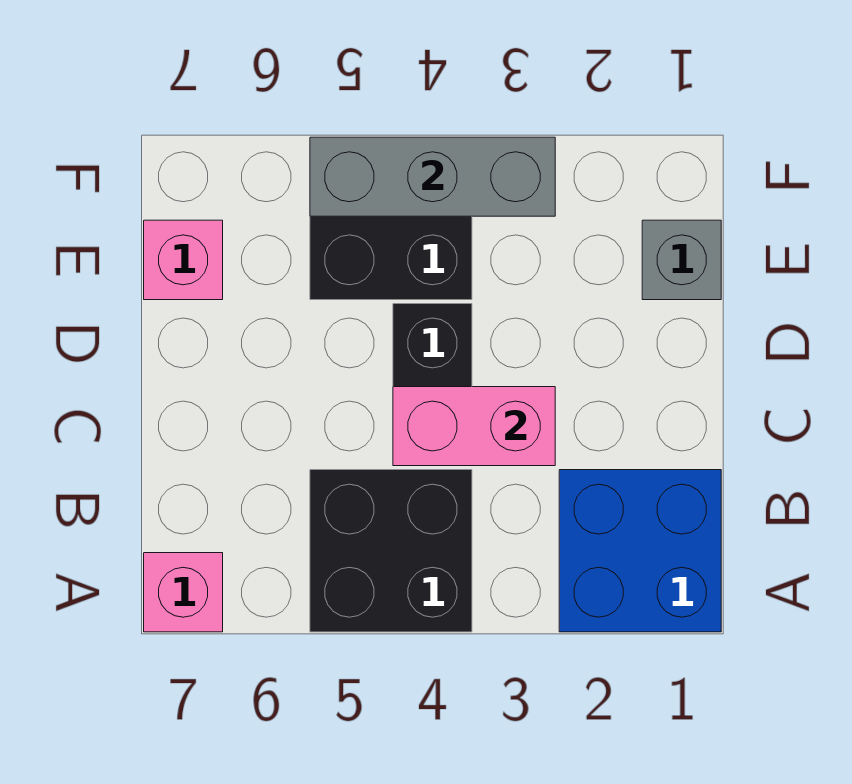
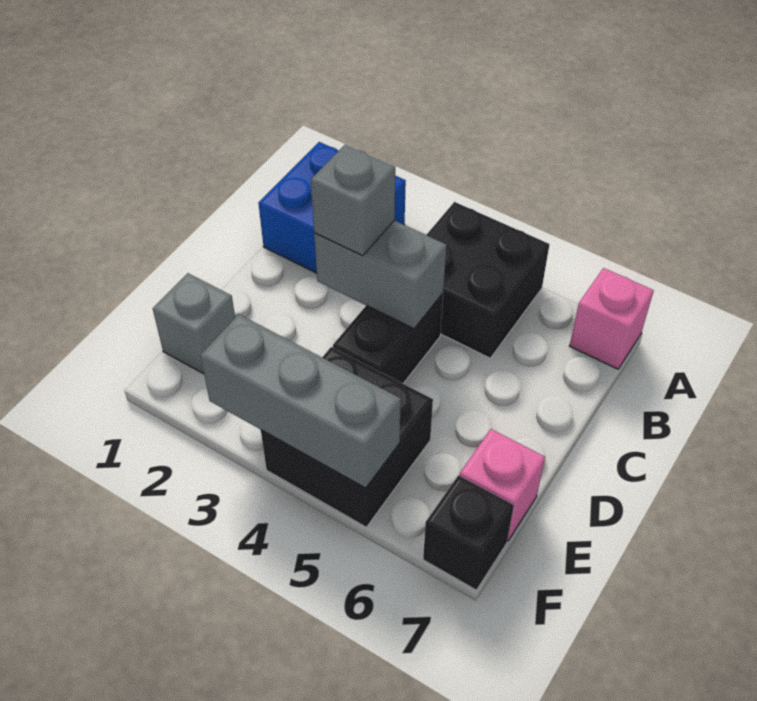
pink brick C3:C4 level 2 -> grey brick C3:C4 level 2
none -> grey brick C3 level 3
none -> black brick F7 level 1

